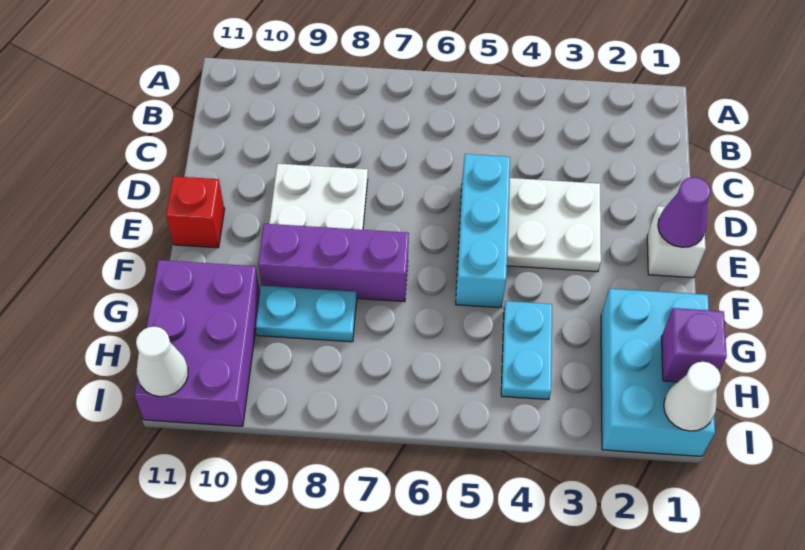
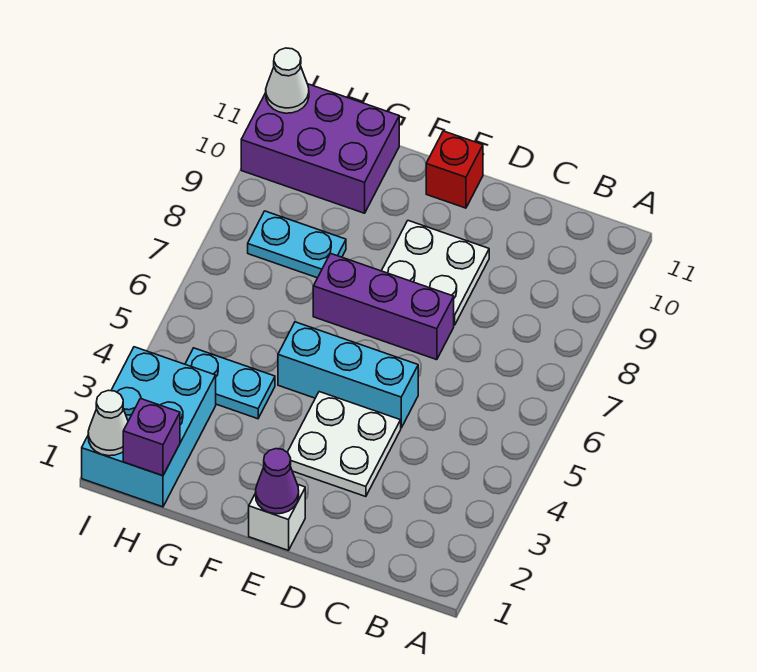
purple brick F7:F9 level 1 -> purple brick D7:F7 level 1
cyan brick G1:I2 level 1 -> cyan brick H1:I3 level 1
cyan plate G8:G9 level 1 -> cyan plate G8:H8 level 1

